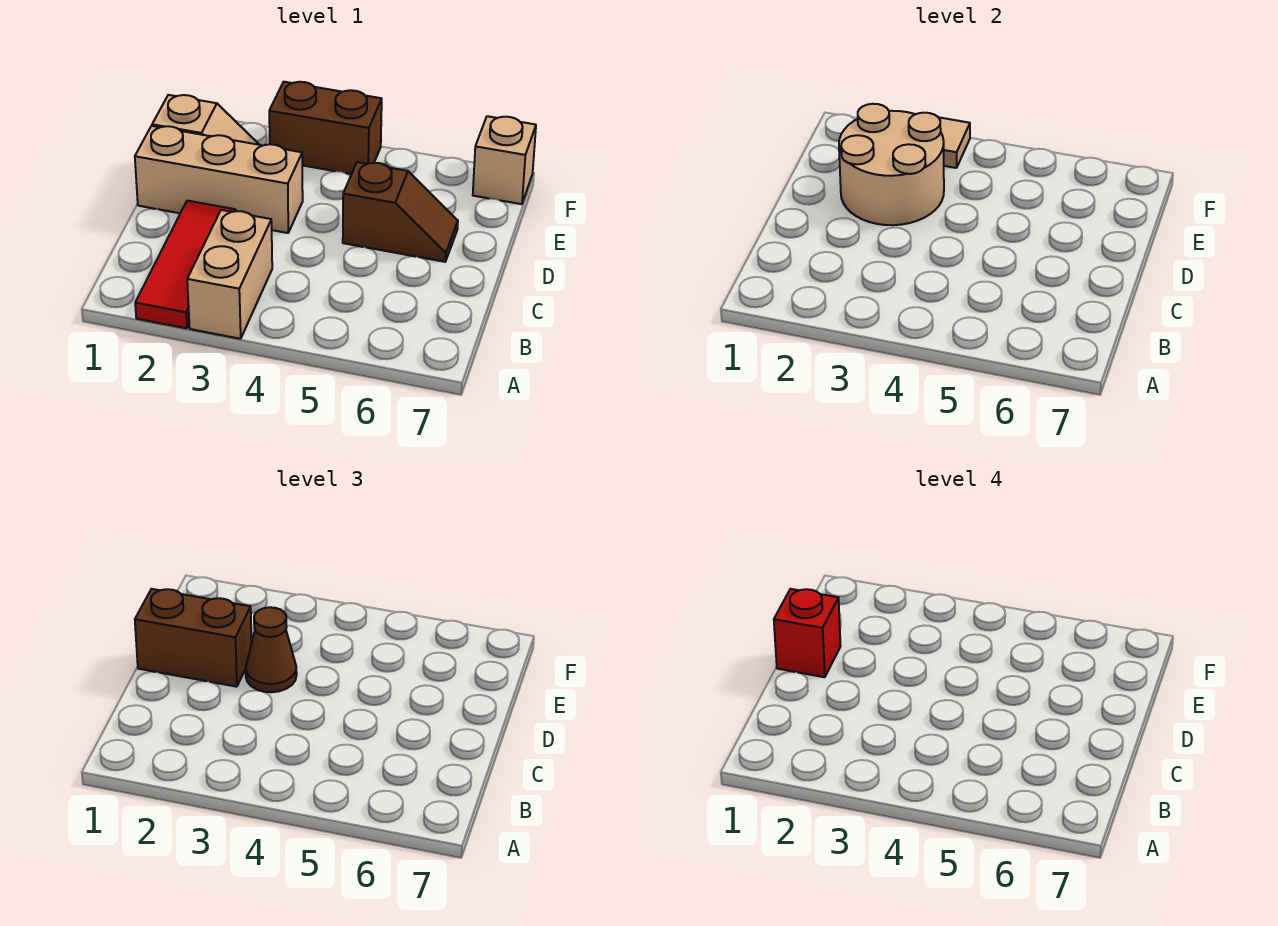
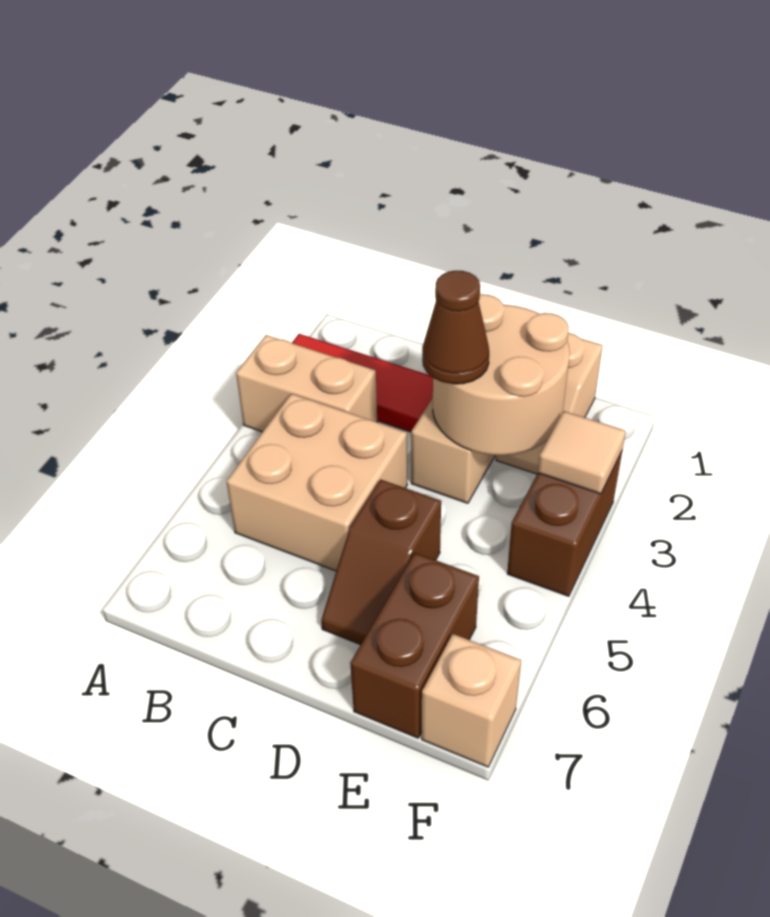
none -> tan brick B4:C5 level 1
brown brick D1:D2 level 3 -> brown brick E6:E7 level 1
red brick D1 level 4 -> none

